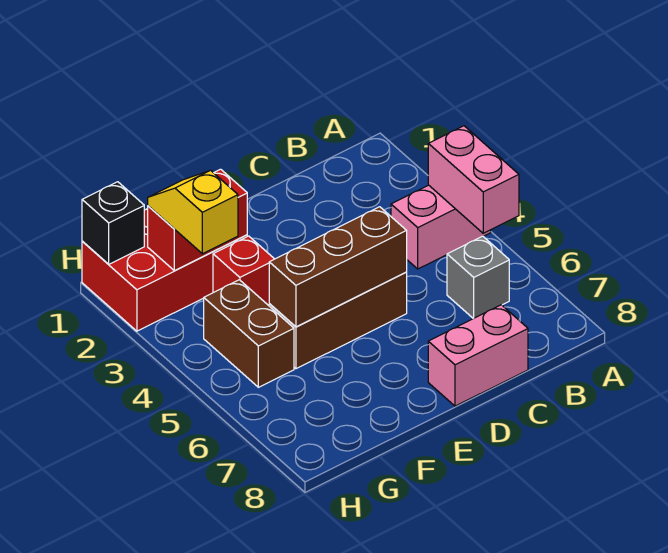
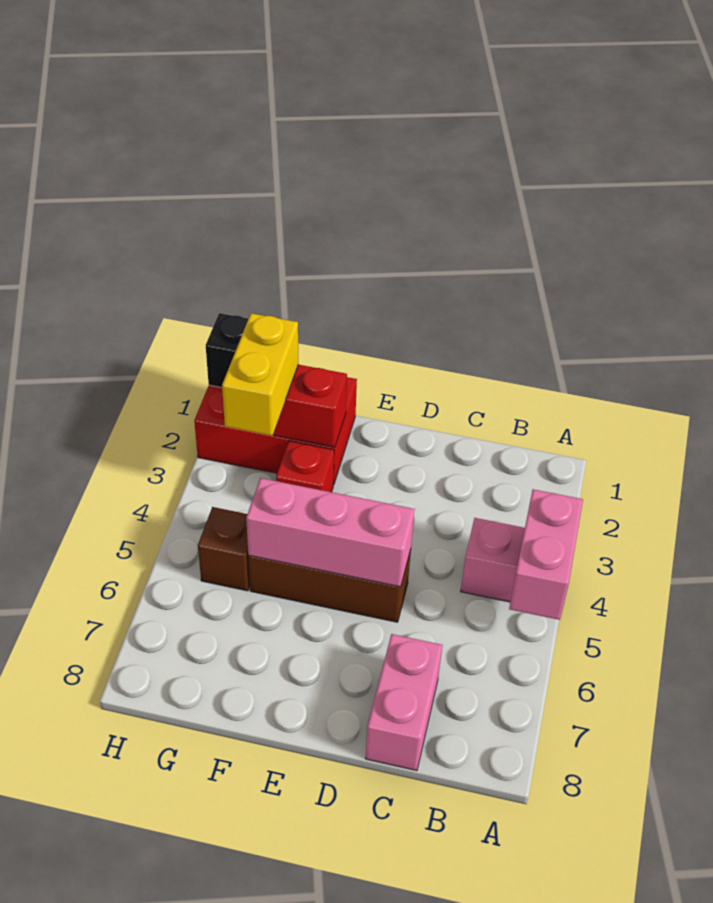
grey brick B6 level 1 -> none
pink brick C8:D8 level 1 -> pink brick C7:C8 level 1
brown brick D5:F5 level 2 -> pink brick D5:F5 level 2
yellow slope G2:G3 level 3 top 3 -> yellow brick G2:G3 level 3
brown brick G4:G5 level 1 -> brown brick G5 level 1

